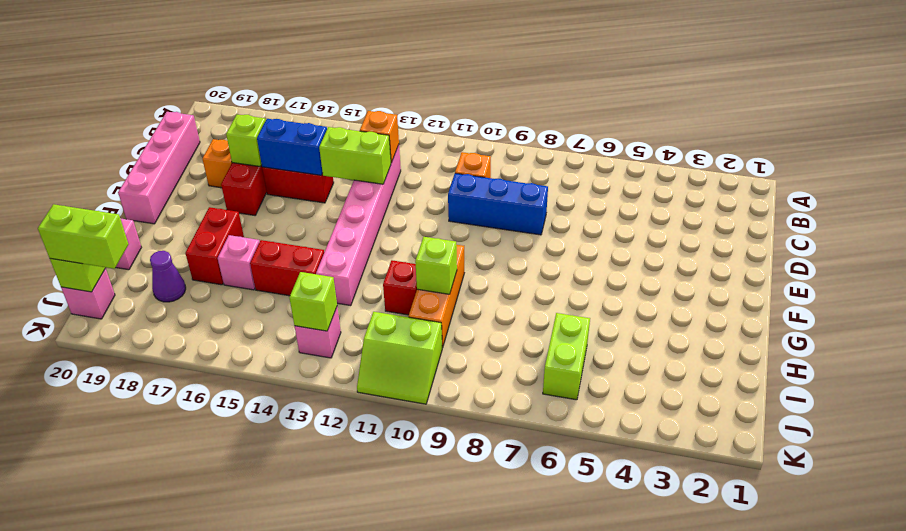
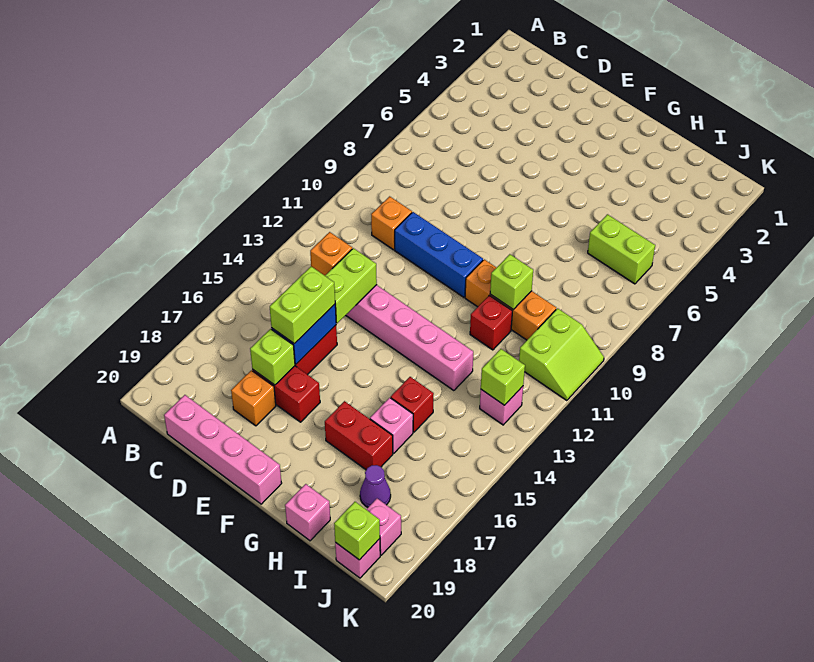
blue brick D8:D10 level 1 -> blue brick D10:F10 level 1
red brick H14:H15 level 1 -> red brick H15 level 1
none -> pink brick J19 level 1
lime brick J19:J20 level 3 -> lime brick D15:D16 level 3

